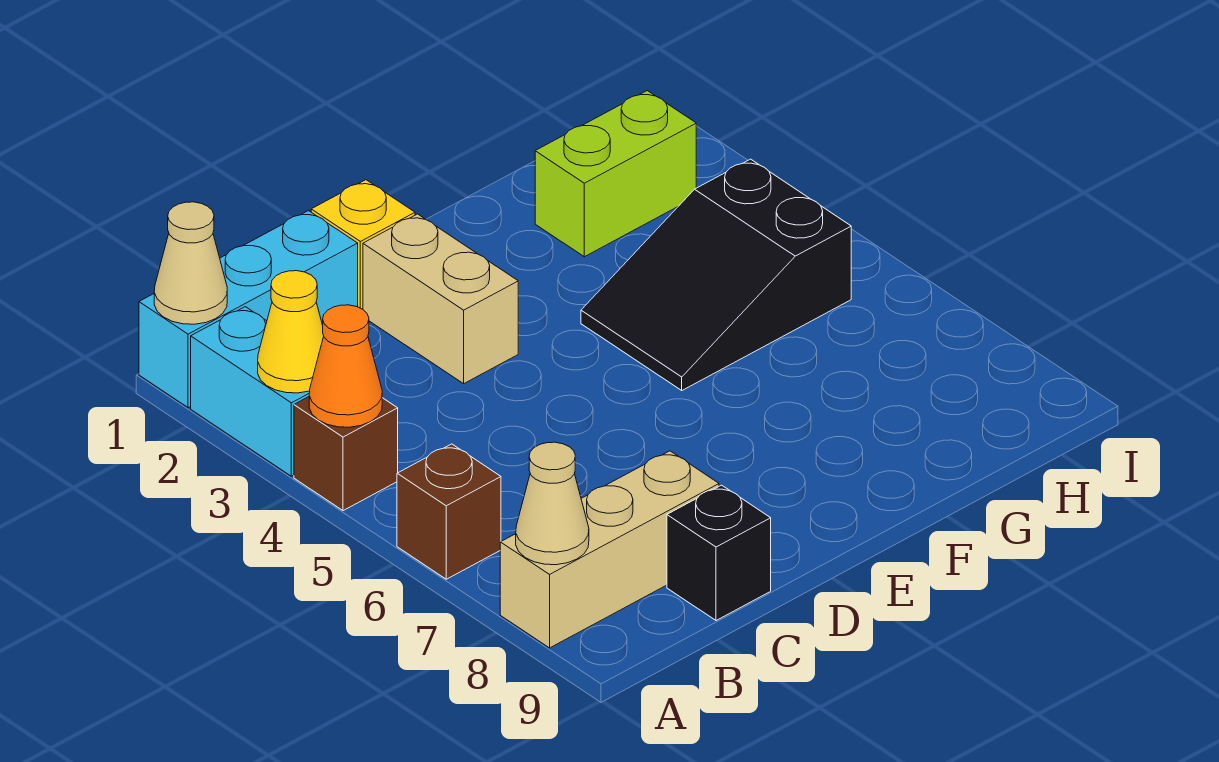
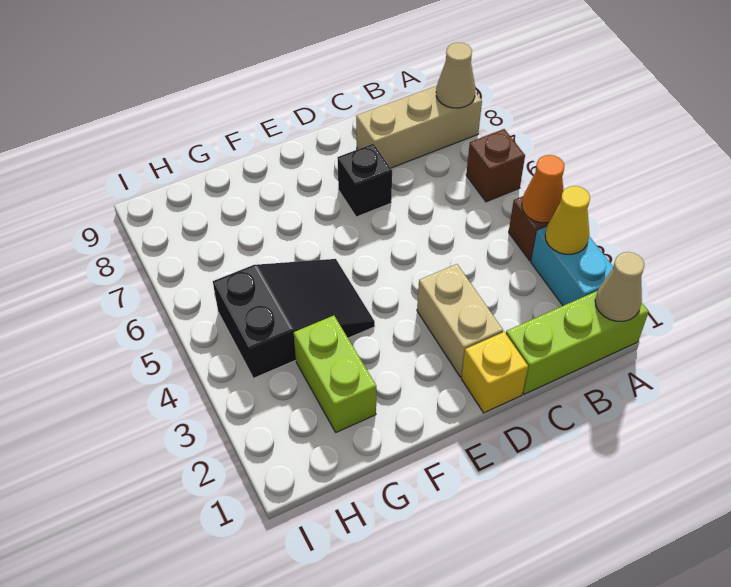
cyan brick A1:C1 level 1 -> lime brick A1:C1 level 1
black brick C9 level 1 -> black brick D7 level 1
lime brick G2:H2 level 1 -> lime brick G2:G3 level 1

